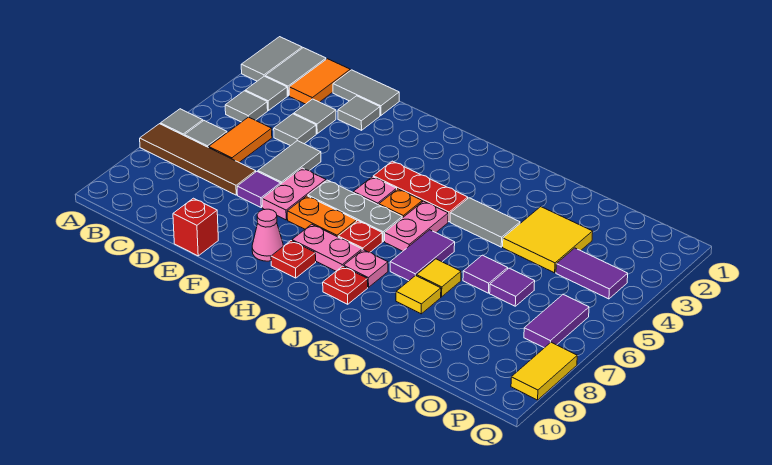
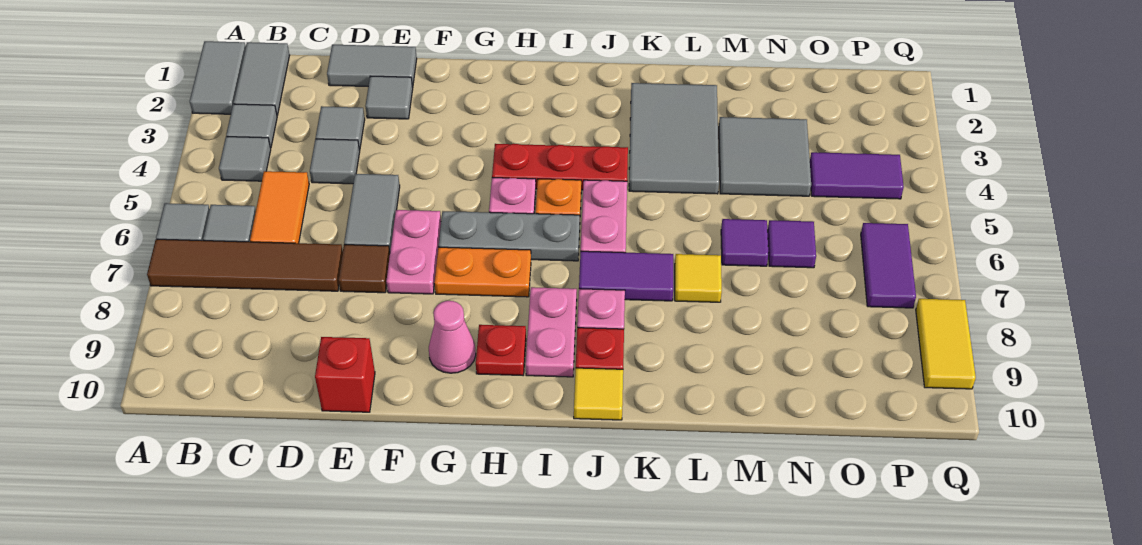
orange tile C1:C2 level 1 -> none
purple tile E7 level 1 -> brown tile E7 level 1
pink plate H8:I8 level 1 -> pink plate I8:I9 level 1
red plate I7 level 1 -> none
grey tile K4:L4 level 1 -> grey tile K2:L4 level 1
purple tile K6:K7 level 1 -> purple tile J7:K7 level 1
yellow tile L8 level 1 -> yellow tile J10 level 1
yellow tile M3:N4 level 1 -> grey tile M3:N4 level 1

